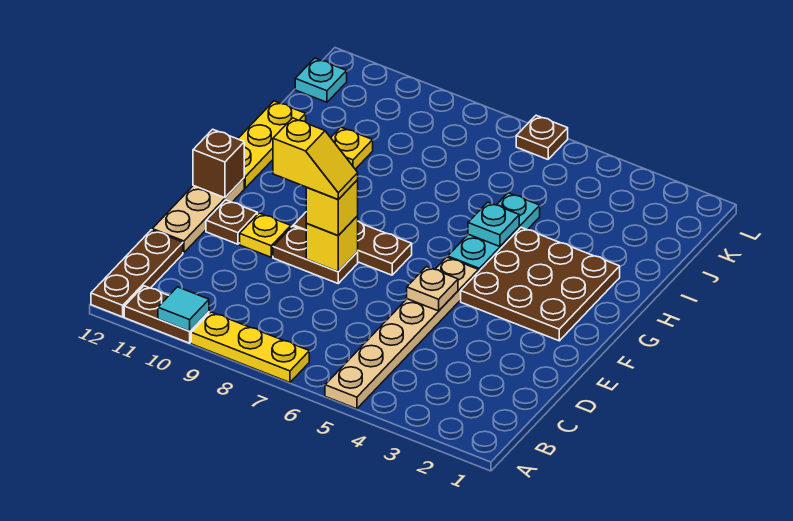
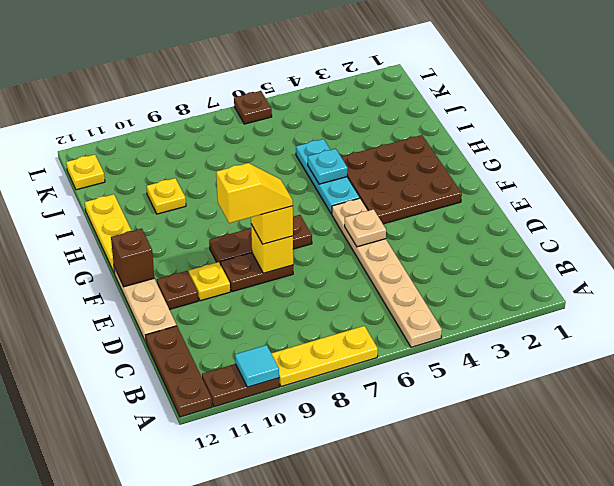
cyan plate K12 level 1 -> yellow plate K12 level 1

